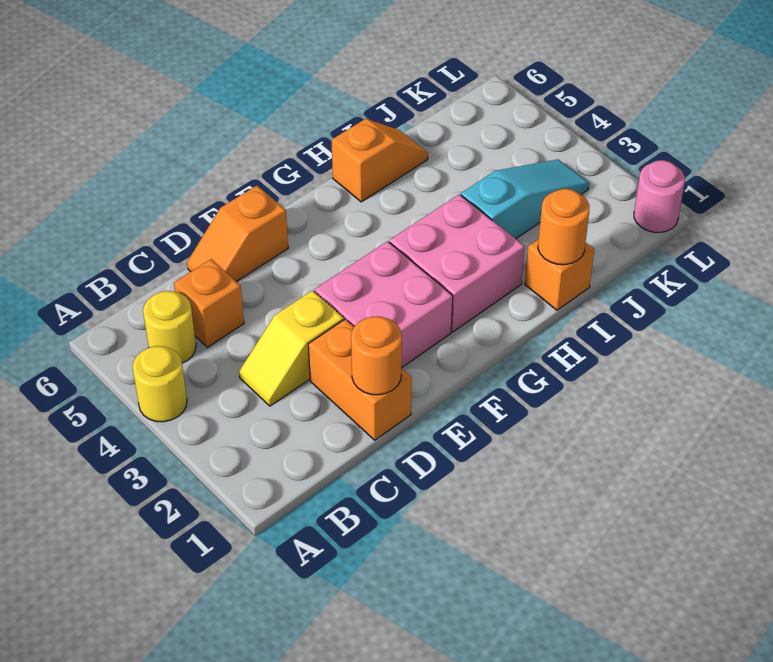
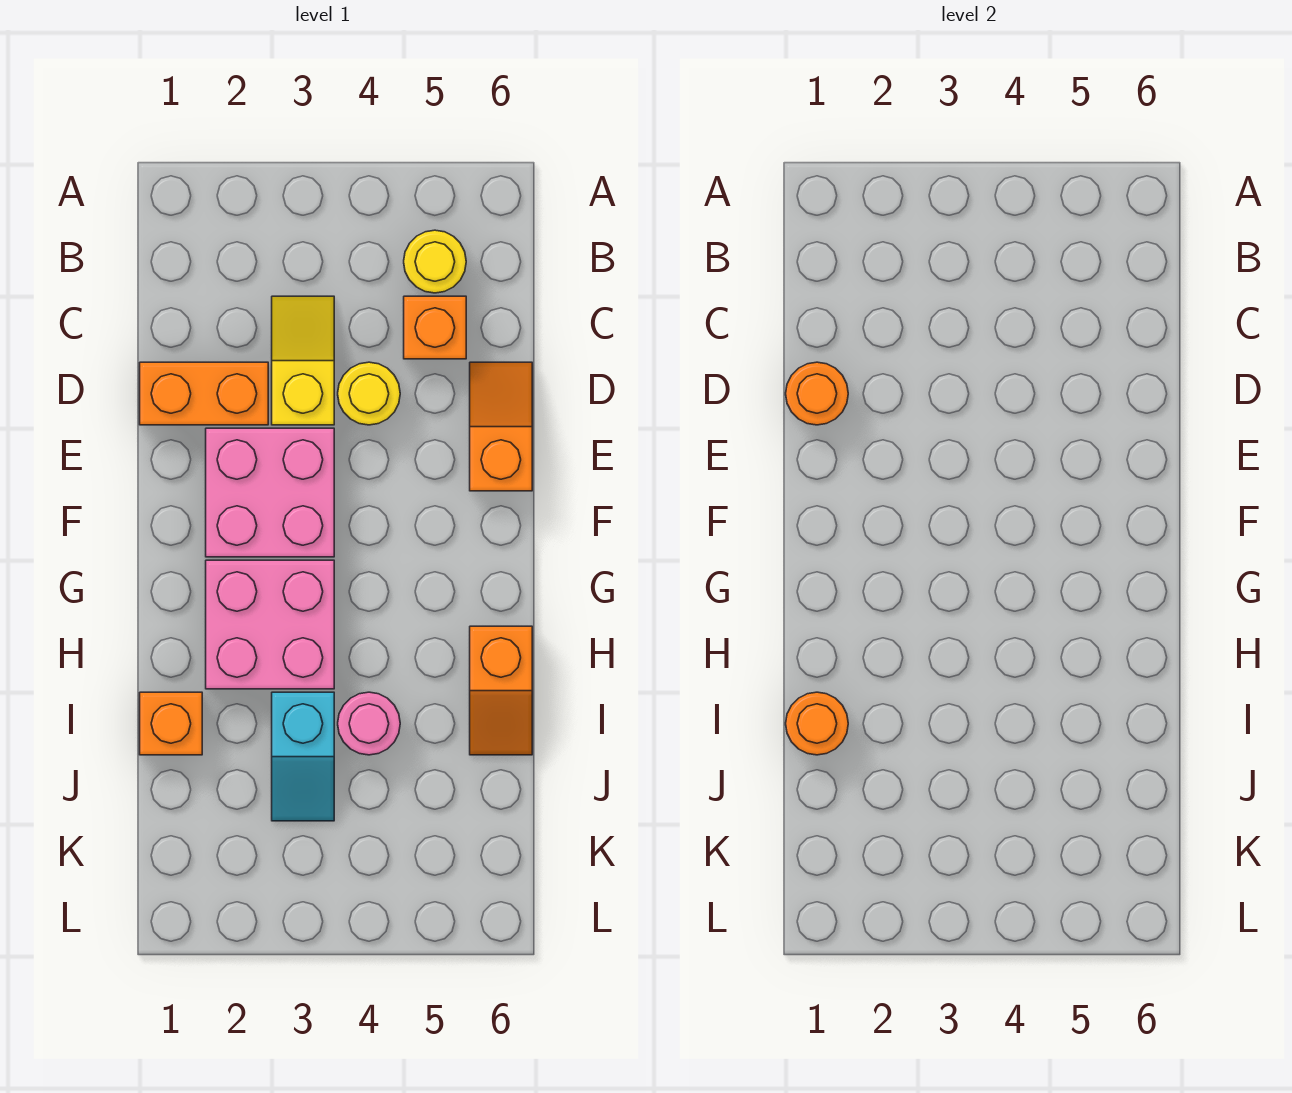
yellow round brick A4 level 1 -> yellow round brick D4 level 1
cyan slope I3:K3 level 1 top I -> cyan slope I3:J3 level 1 top I
pink round brick L1 level 1 -> pink round brick I4 level 1

